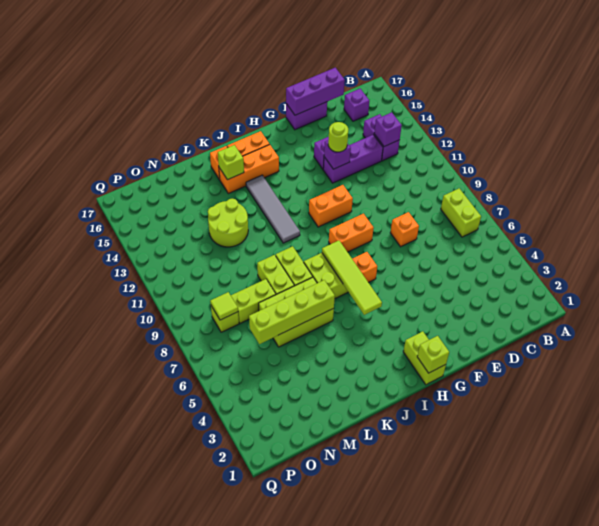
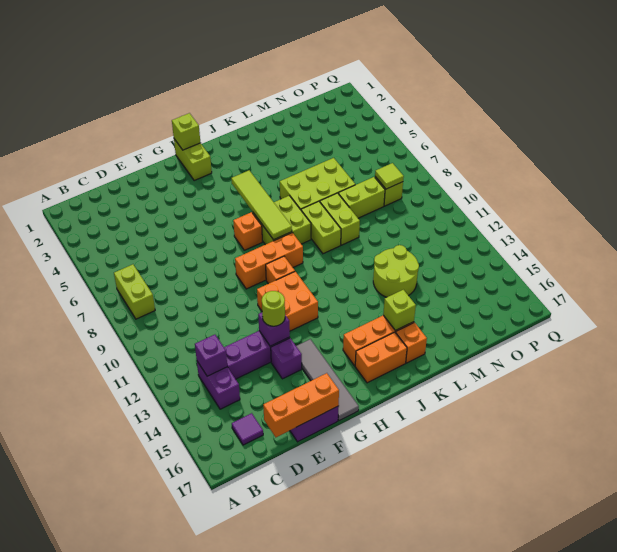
purple brick C16 level 1 -> purple tile C16 level 1
purple brick D17:F17 level 2 -> orange brick D17:F17 level 2
orange brick E8 level 1 -> orange brick H10 level 1
orange brick G9:H9 level 1 -> orange brick G9:I9 level 1
orange brick G11:H11 level 1 -> orange brick G11:H12 level 1
grey tile J11:J14 level 1 -> grey tile G14:G17 level 1
lime brick K6:N6 level 2 -> none

